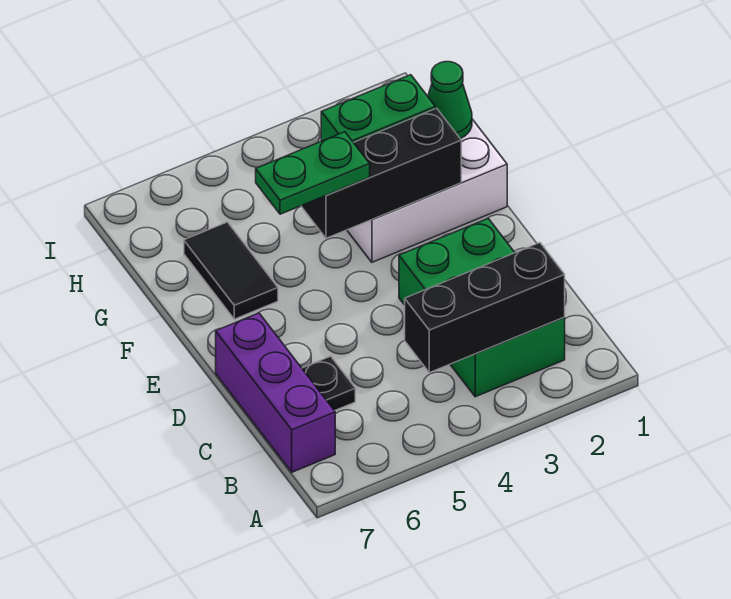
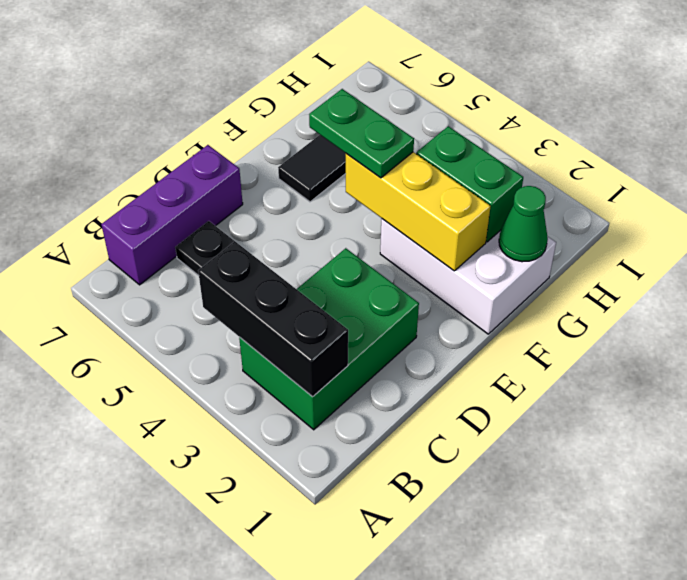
black brick F2:F4 level 2 -> yellow brick F2:F4 level 2

